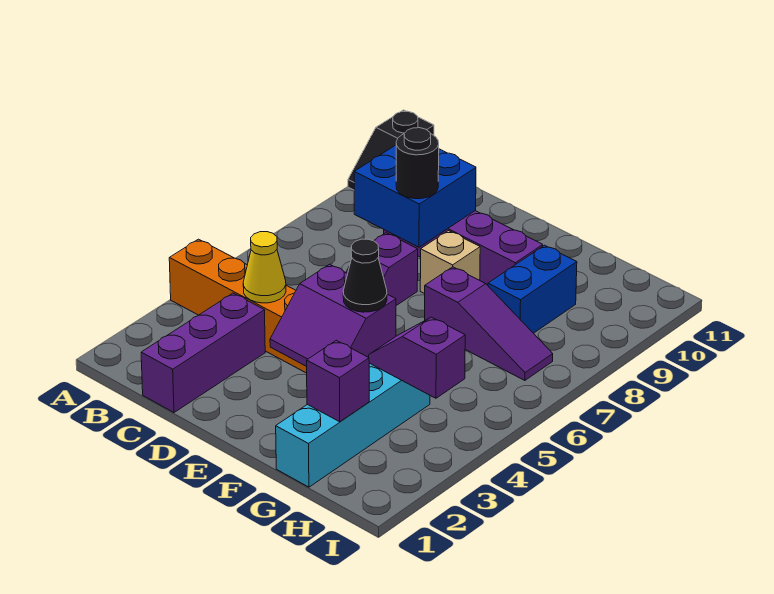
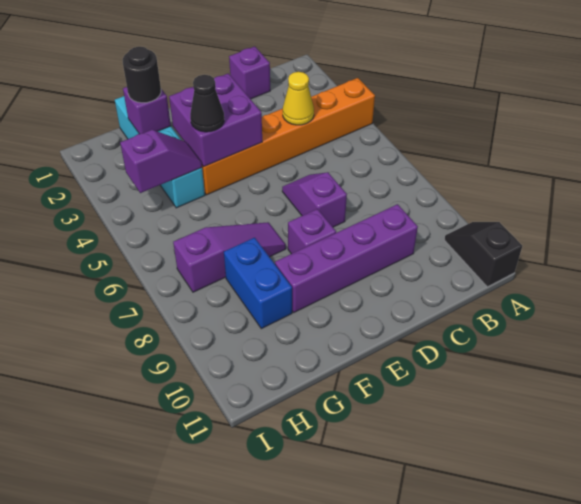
purple brick C1:C3 level 1 -> purple brick C1 level 1
blue brick C8:D9 level 2 -> none
black round brick D8 level 3 -> black round brick G2 level 3
purple slope E3:F4 level 2 top 4 -> purple brick E3:F4 level 2
tan brick E8 level 1 -> purple brick E8 level 1
purple slope F7:H7 level 1 top F -> purple slope F7:H7 level 1 top H

